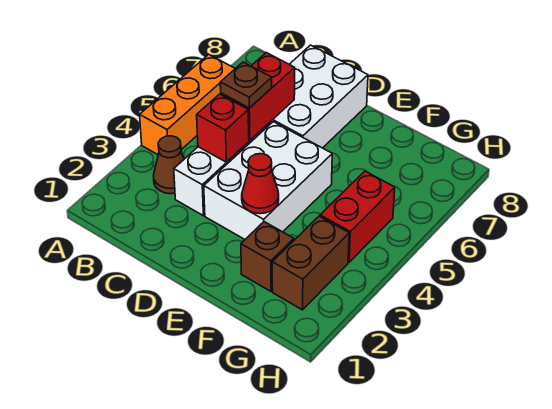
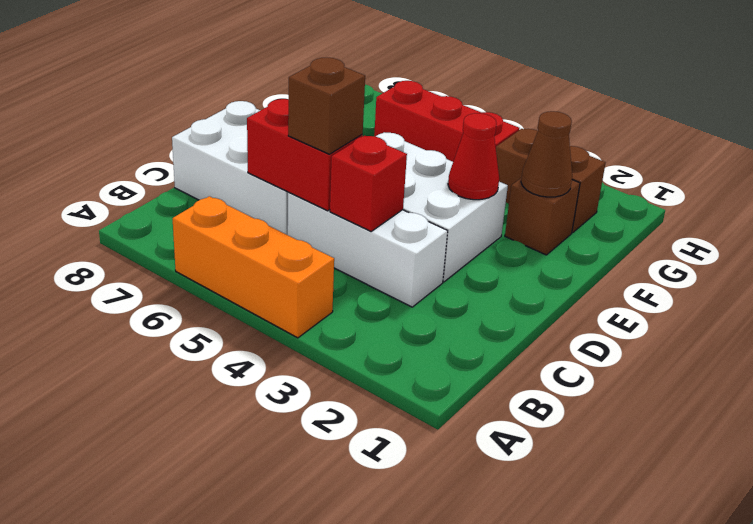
brown cone B3 level 1 -> brown cone F2 level 2
brown plate C5 level 3 -> brown brick C5 level 3
red brick G4:G5 level 1 -> red brick G4:G6 level 1

